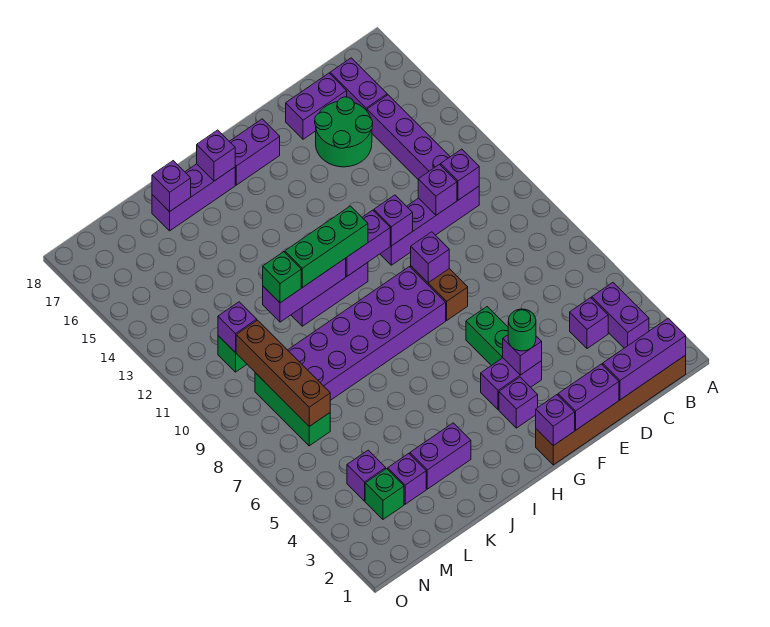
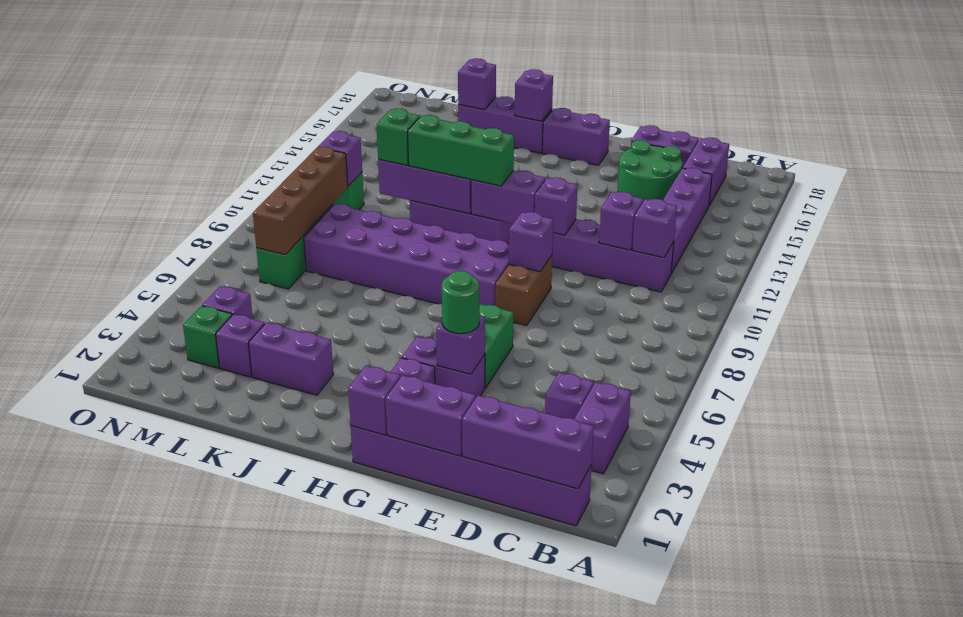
brown brick B1:G1 level 1 -> purple brick B1:G1 level 1

